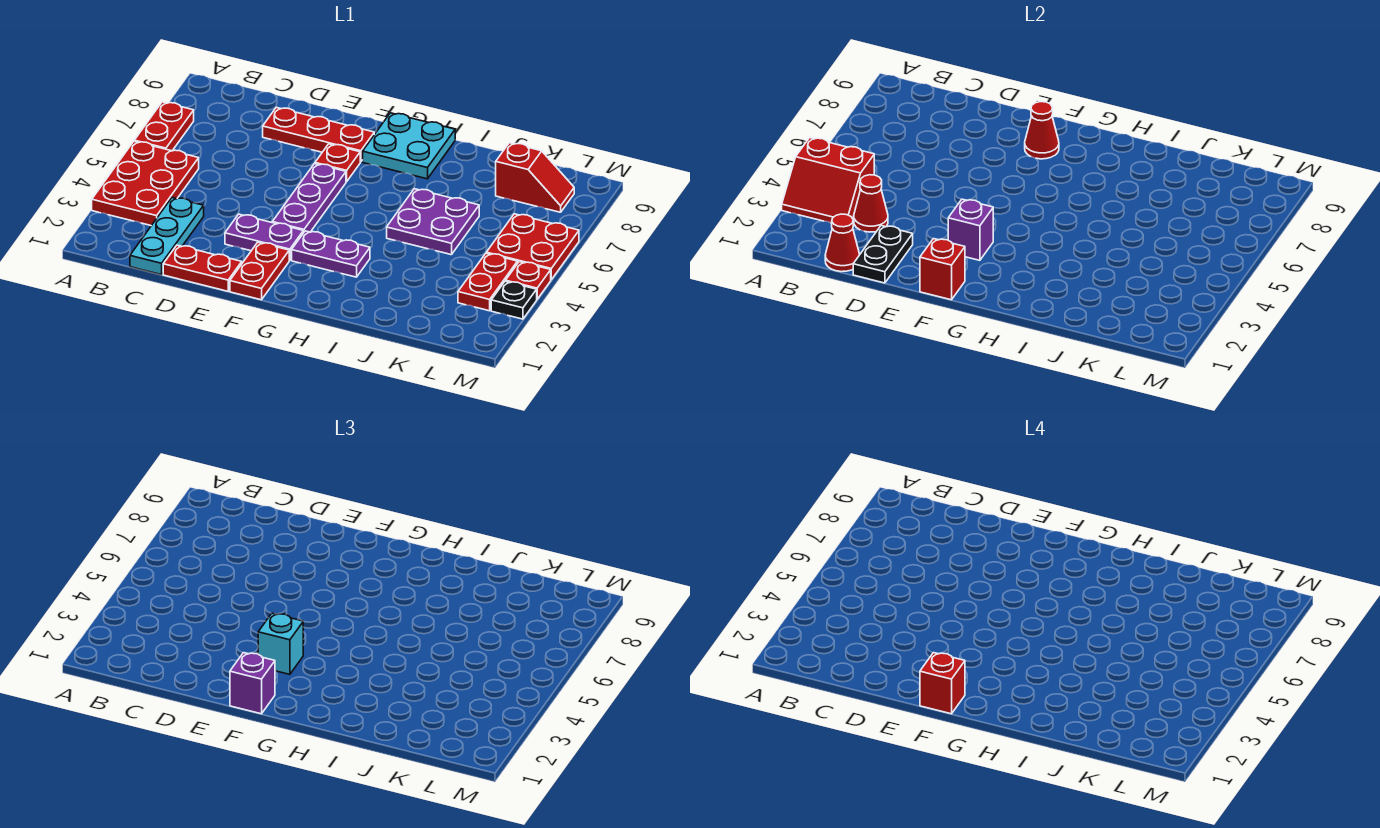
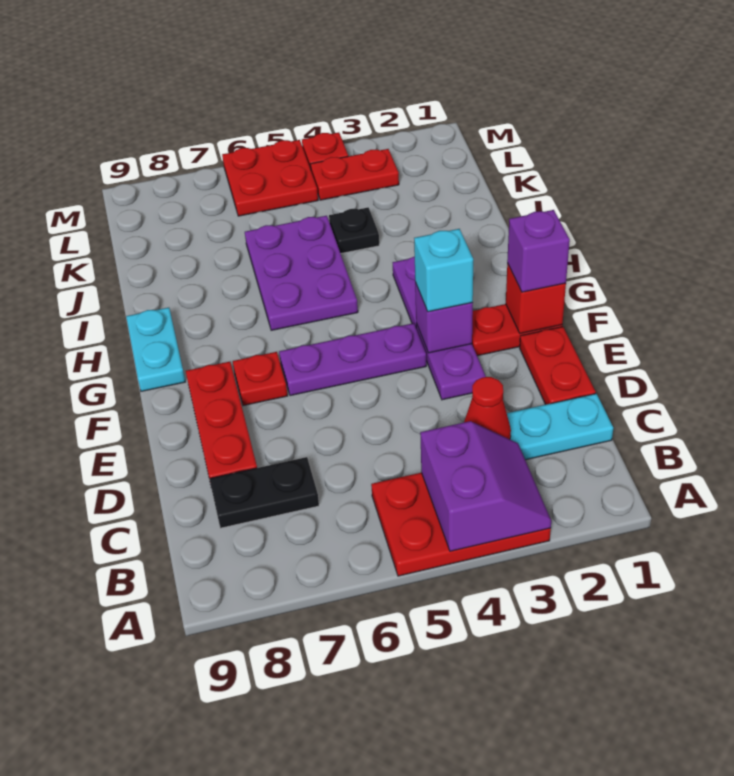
red slope A3:B4 level 2 top 4 -> purple slope A3:B4 level 2 top 4
red plate A6:A7 level 1 -> none
red cone C1 level 2 -> none
black plate D1:D2 level 2 -> black plate C7:C8 level 1
red brick F1 level 4 -> none
red cone F8 level 2 -> none
cyan plate G8:H9 level 1 -> cyan plate G9:H9 level 1
purple plate I5:J6 level 1 -> purple plate H5:J6 level 1
red slope K8:L8 level 1 top K -> none
black plate M3 level 1 -> black plate J4 level 1

